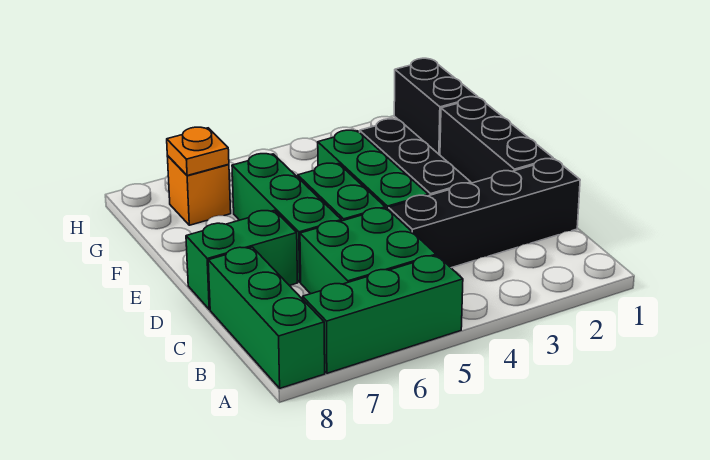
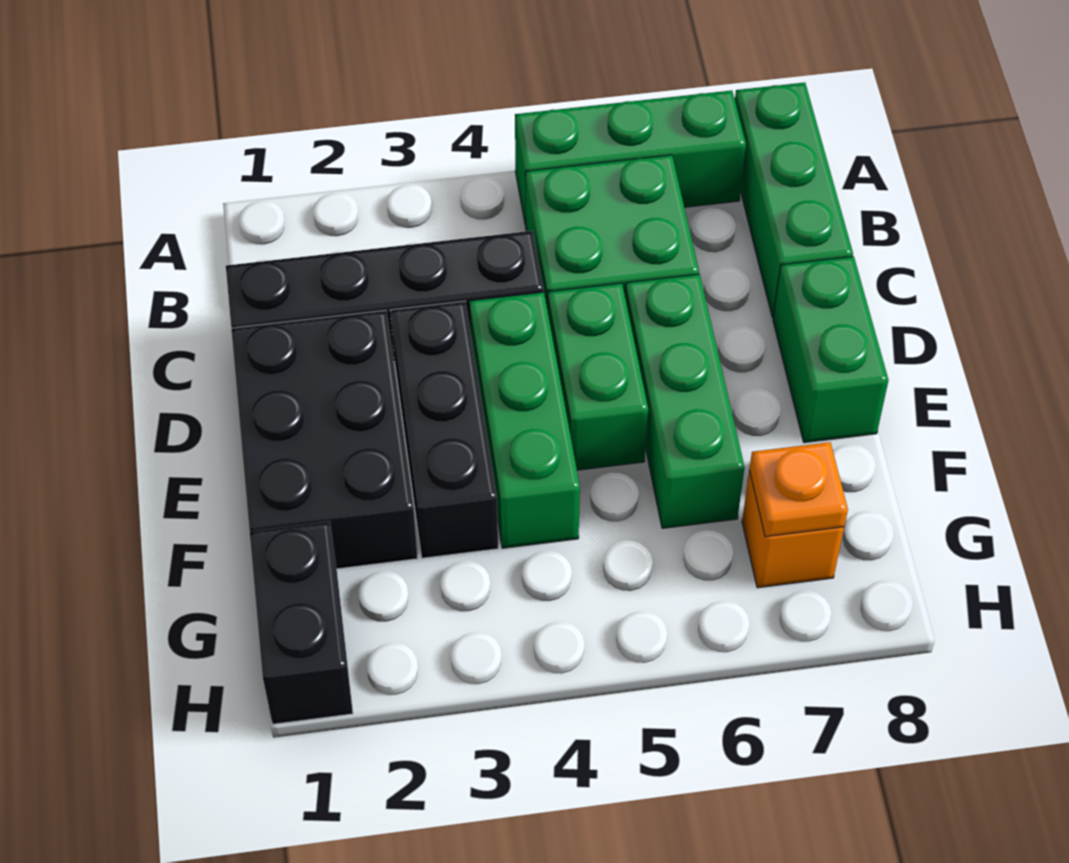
black brick D1:F1 level 1 -> black brick D1:F2 level 1
green brick D7:D8 level 1 -> green brick D8:E8 level 1

